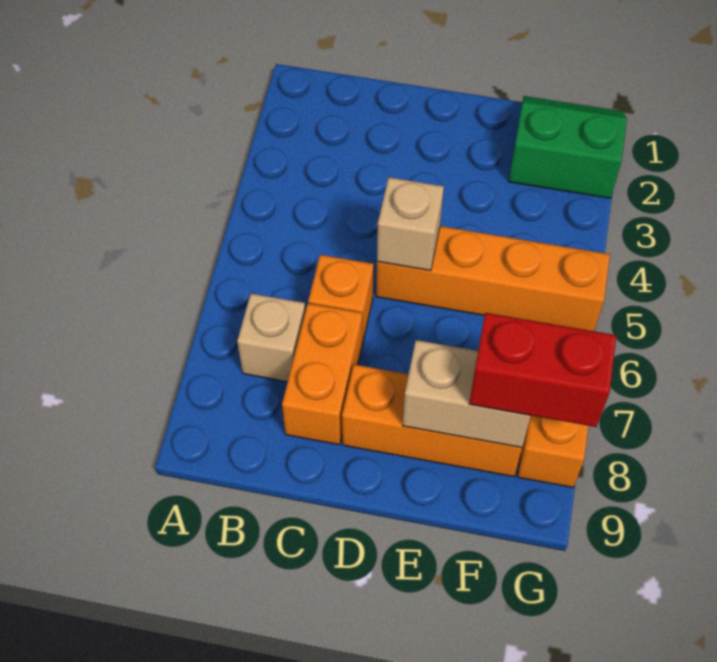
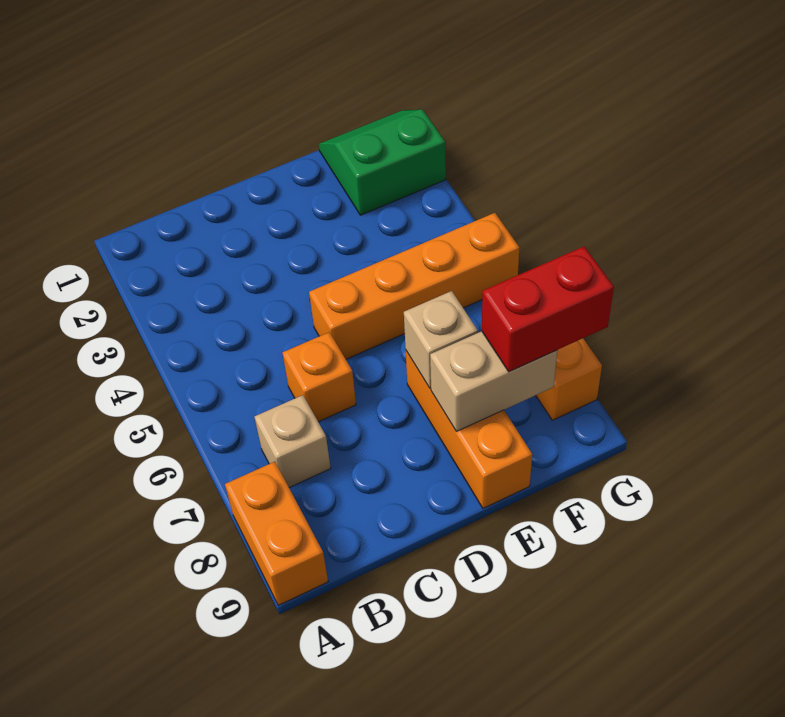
orange brick C7:C8 level 1 -> orange brick A8:A9 level 1
tan brick D5 level 2 -> tan brick E7 level 2
orange brick D8:F8 level 1 -> orange brick E7:E9 level 1

